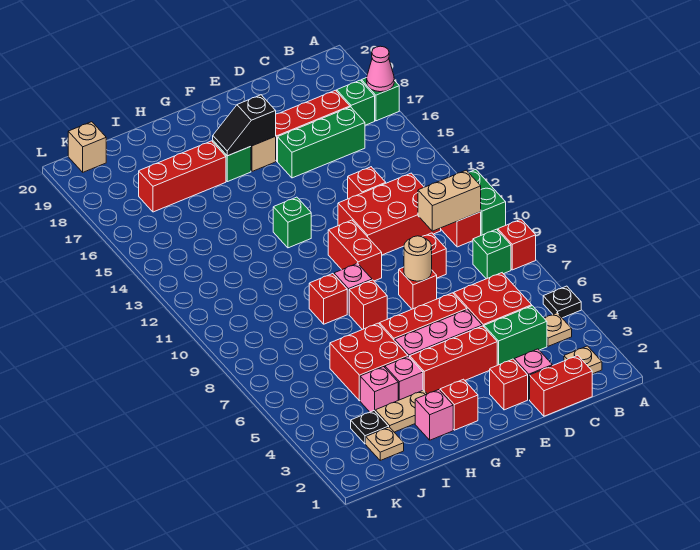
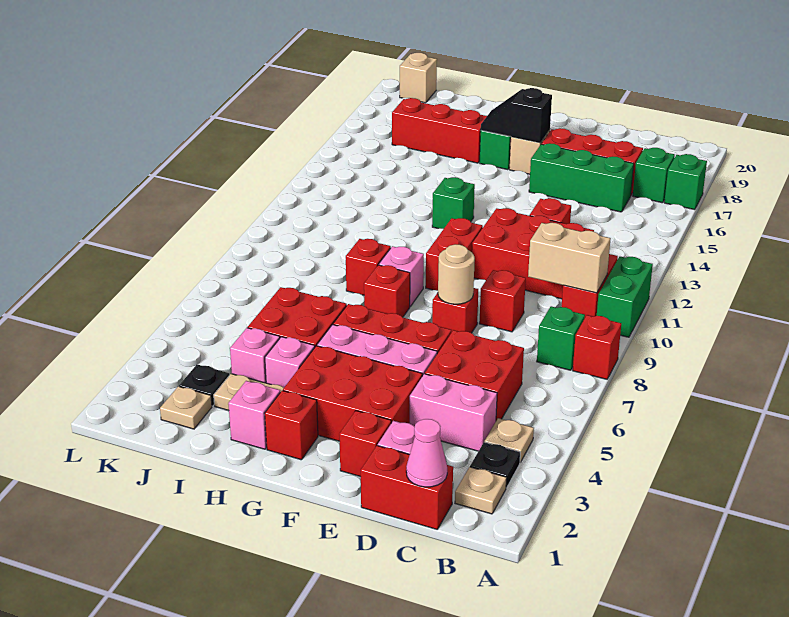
black plate A5 level 1 -> black plate B3 level 1
pink cone A17 level 2 -> pink cone C1 level 2
green brick C4:D4 level 1 -> pink brick C4:D4 level 1
red brick E4:G4 level 1 -> red brick E3:G4 level 1

